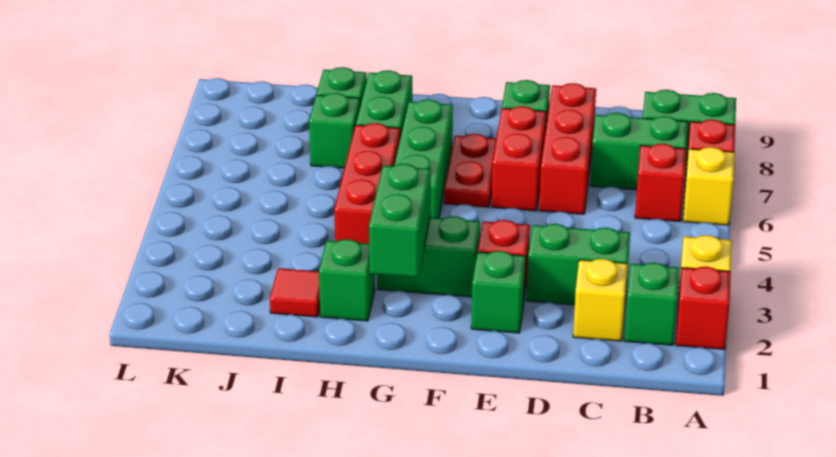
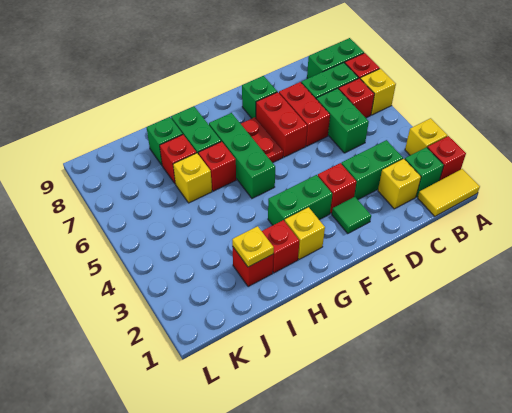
none -> yellow tile A1:B1 level 1
red brick D6:D8 level 1 -> red brick D6:D7 level 1
green brick E2 level 1 -> green tile E2 level 1
none -> yellow brick G2 level 1
green brick G2:G3 level 2 -> green brick C5:C6 level 1
green brick H2 level 1 -> red brick H2 level 1
red brick H4:H6 level 1 -> red brick H6 level 1
red tile I2 level 1 -> red brick I2 level 1
none -> yellow plate I2 level 2
none -> yellow brick I6 level 1
green brick I7 level 1 -> red brick I7 level 1

